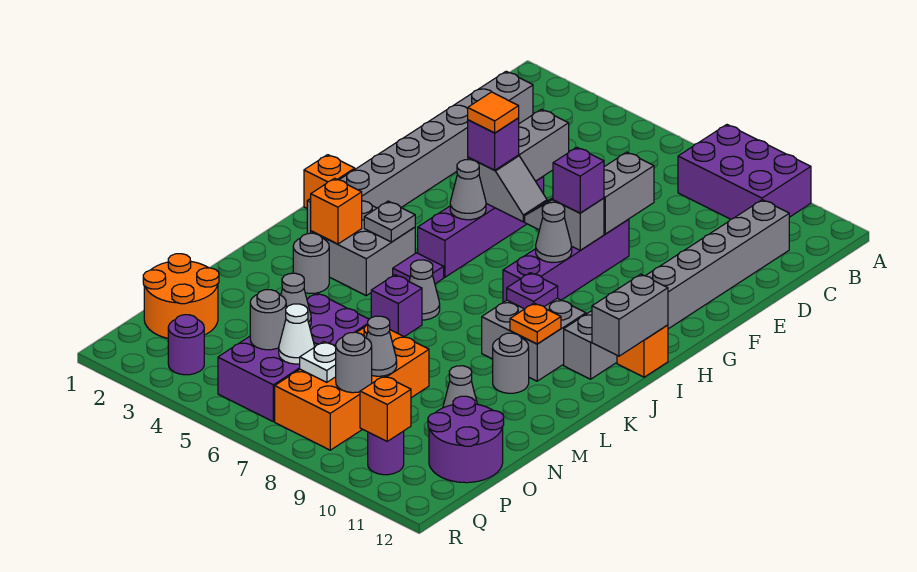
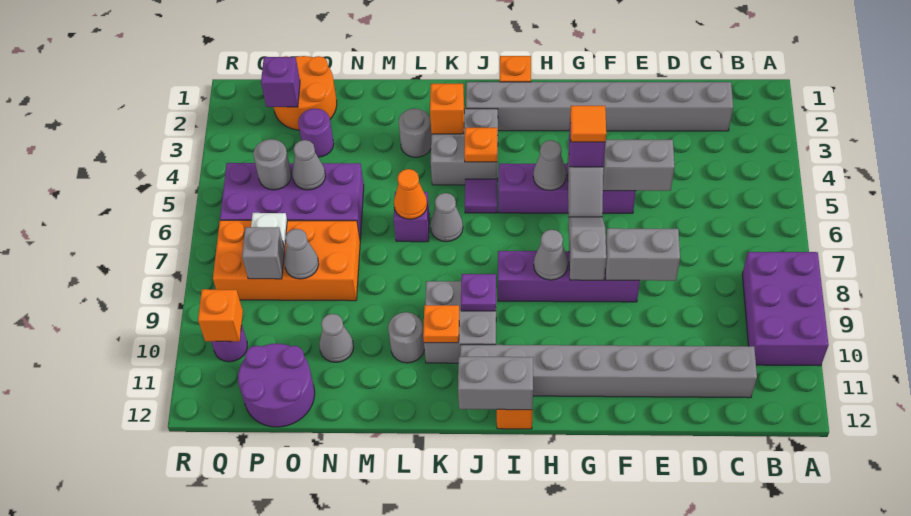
purple brick G8 level 3 -> purple brick P2 level 2
grey plate J4 level 2 -> orange plate J4 level 2
none -> orange cone L6 level 2
white cone P6 level 2 -> none
grey round brick P8 level 2 -> grey brick P8 level 2
purple round brick Q3 level 1 -> purple round brick O3 level 1

